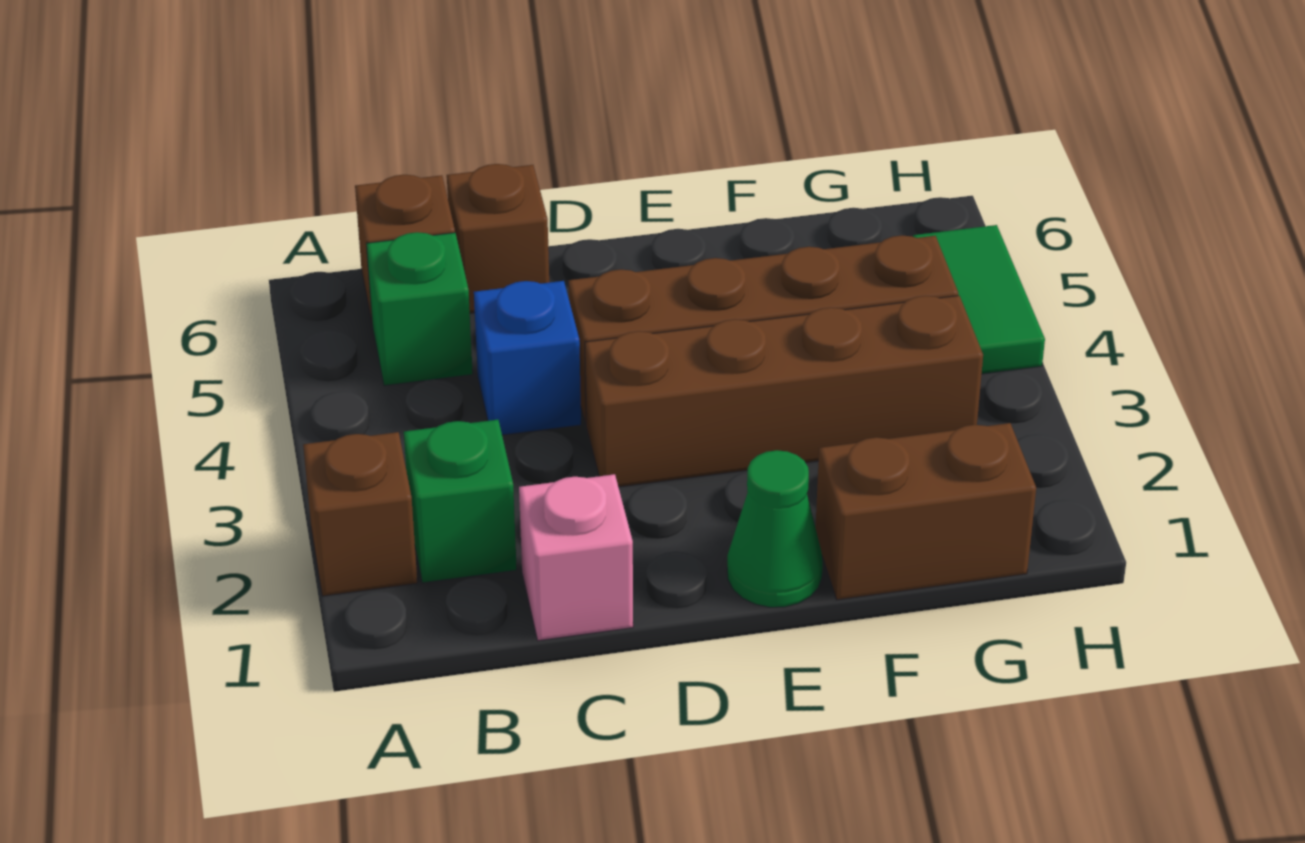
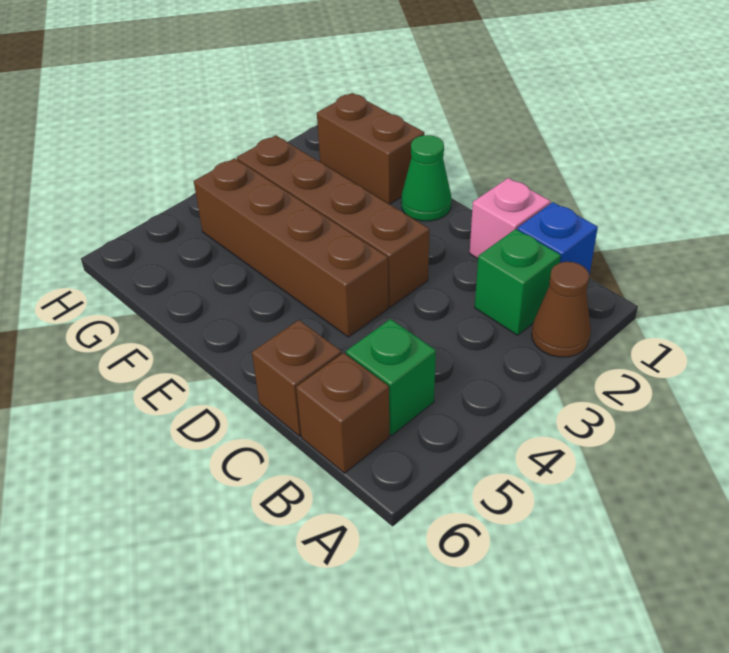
brown brick A2 level 1 -> brown cone A2 level 1
blue brick C4 level 1 -> blue brick B1 level 1
green tile H4:H5 level 1 -> none

